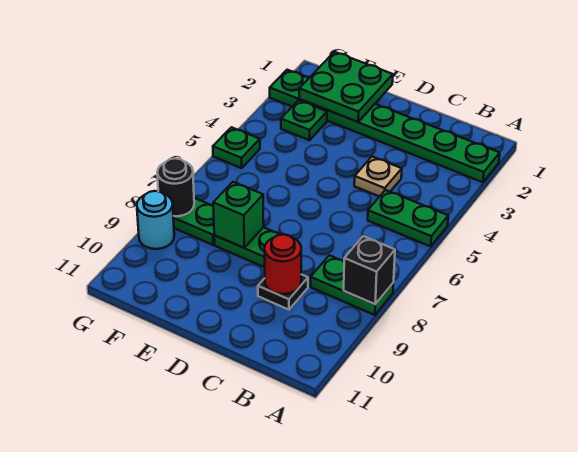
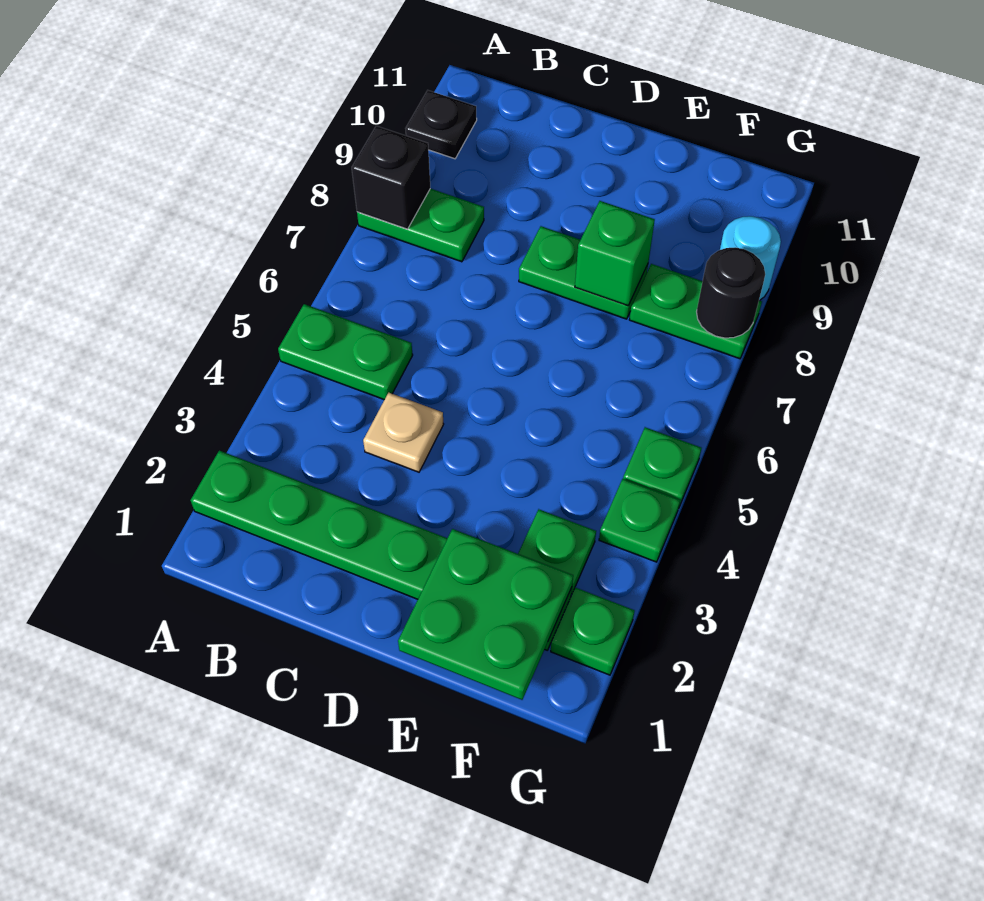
black plate C9 level 1 -> black plate A10 level 1
red round brick C9 level 2 -> none
none -> green plate G4 level 1

